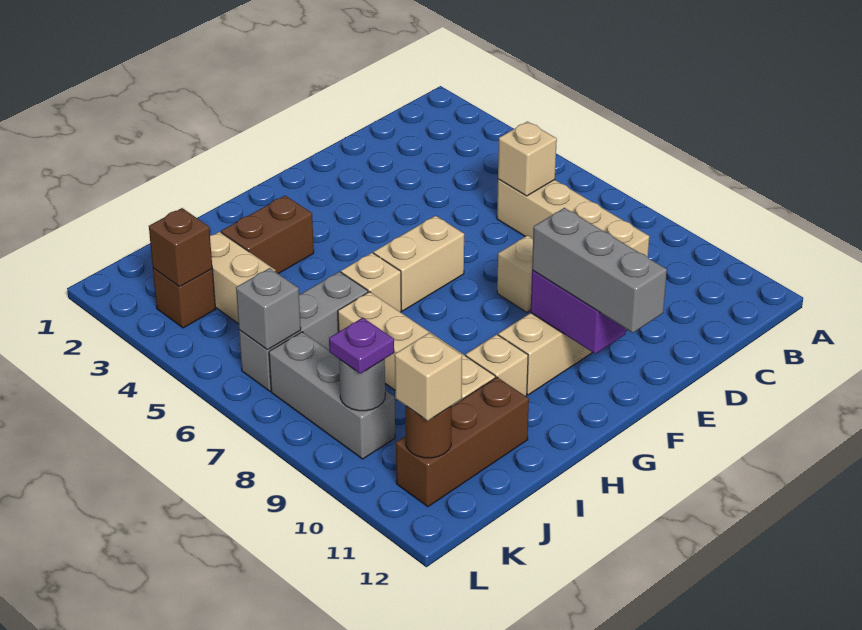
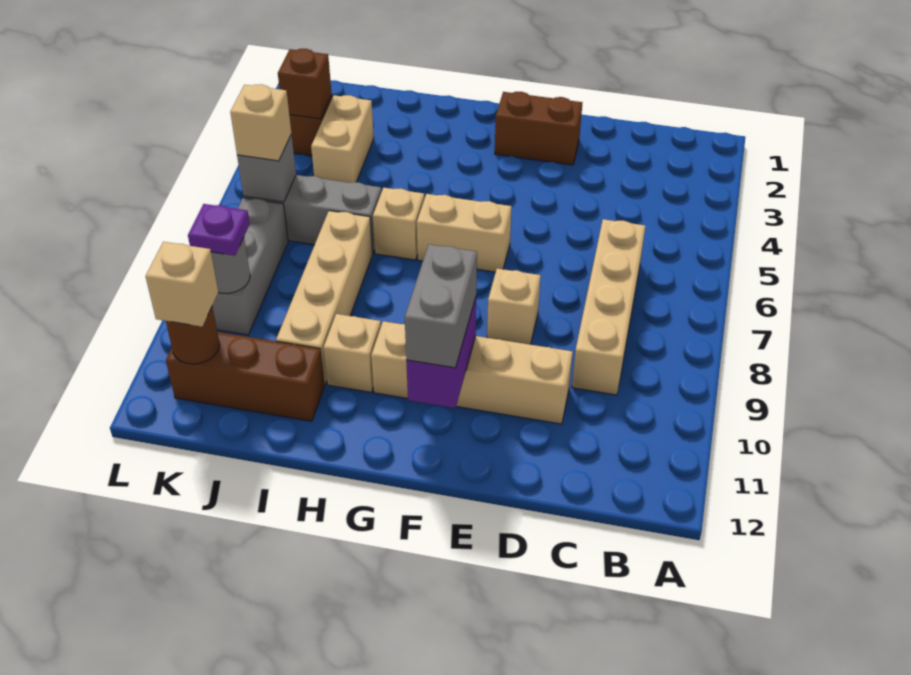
tan brick C6 level 2 -> tan brick K6 level 3
grey brick F10:F12 level 3 -> grey brick F10:F11 level 3
brown brick H3:I3 level 1 -> brown brick E2:F2 level 1

